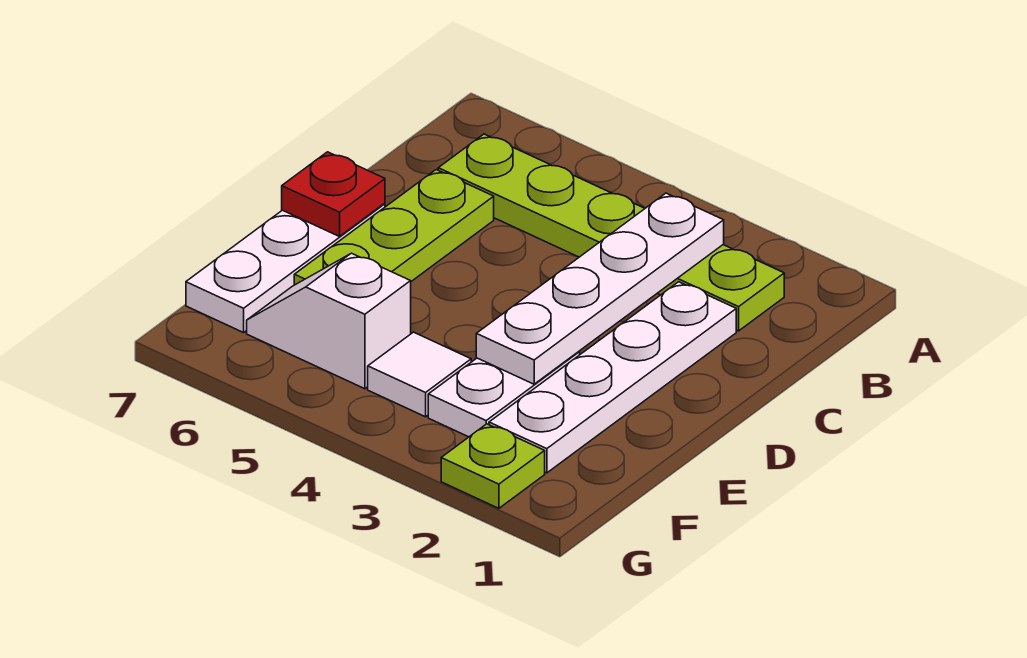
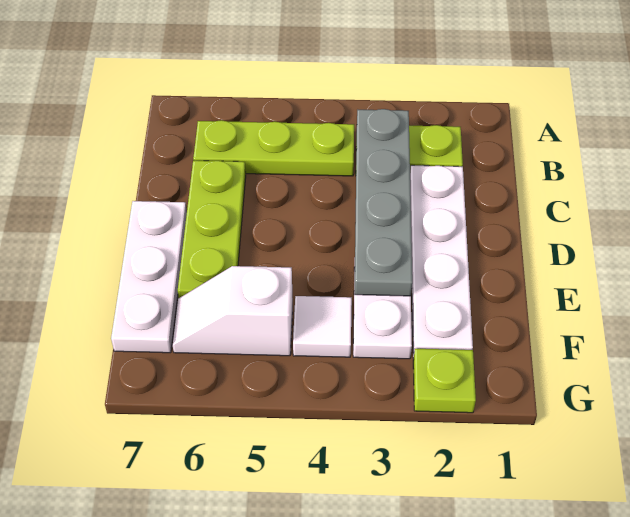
white plate B3:E3 level 2 -> grey plate B3:E3 level 2
red plate D7 level 2 -> none

